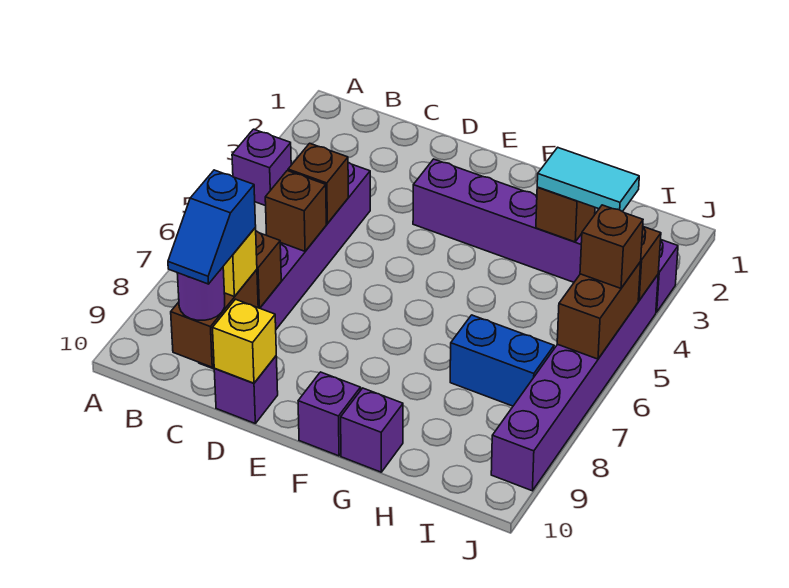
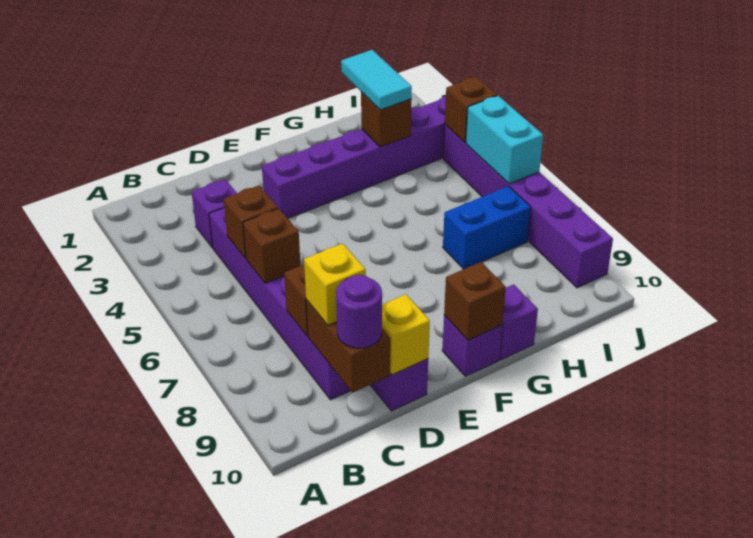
purple brick A4 level 1 -> purple brick C3 level 1
blue slope C9:C10 level 4 top 9 -> none
cyan tile H3:I3 level 3 -> cyan tile H2:H3 level 3
brown brick J5:J6 level 2 -> cyan brick J5:J6 level 2
brown brick J5 level 3 -> brown brick F10 level 2

